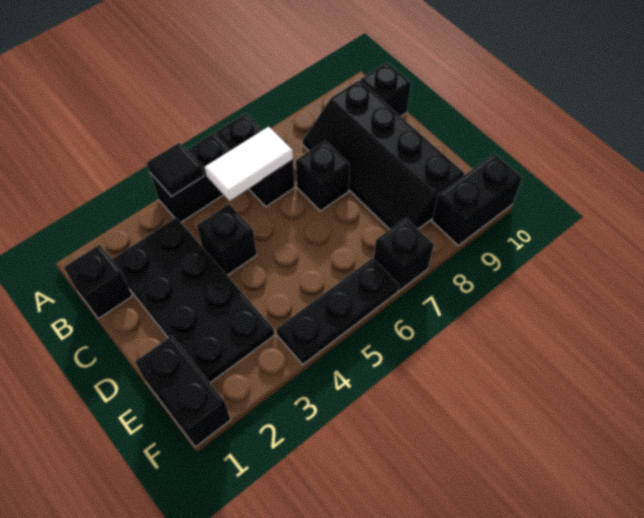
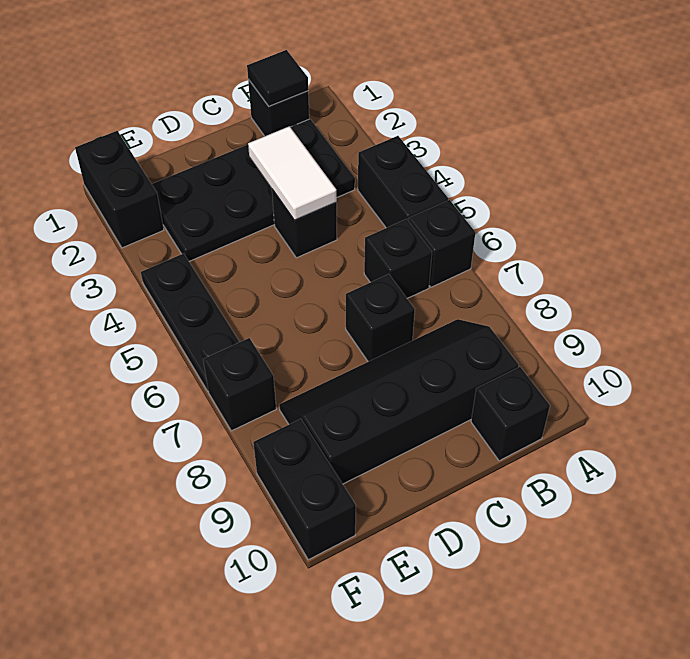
black tile A4 level 2 -> black tile B1 level 2
white tile B5:B6 level 2 -> white tile C3:C4 level 2
black brick E1:F1 level 1 -> black brick F1:F2 level 1

